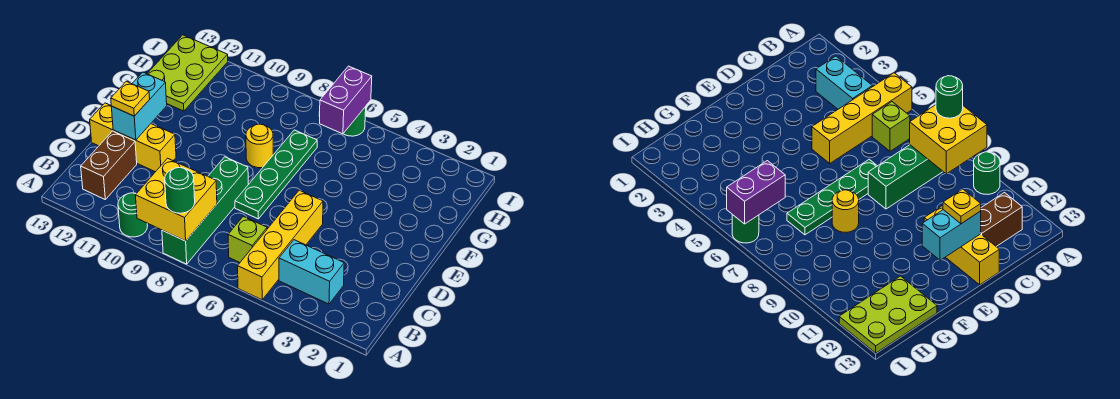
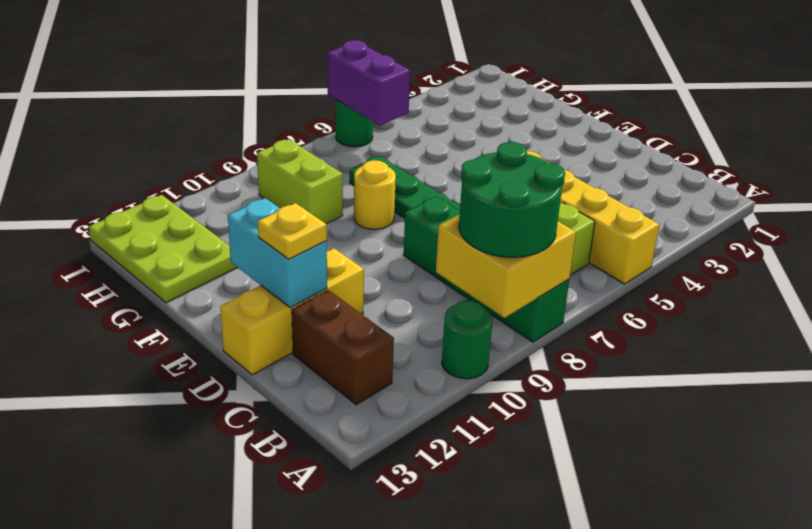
green round brick A8 level 3 -> green round brick A8:B9 level 3
cyan brick B3:B4 level 1 -> none
none -> lime brick G9:H9 level 1

